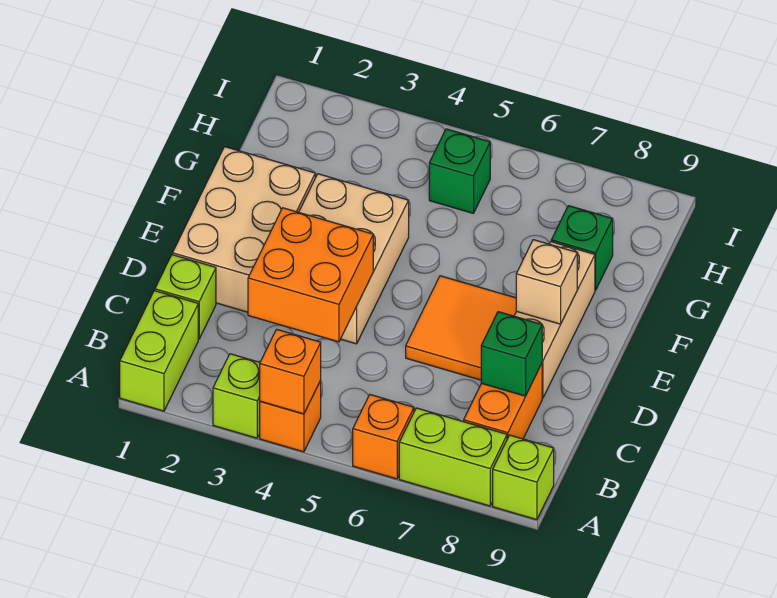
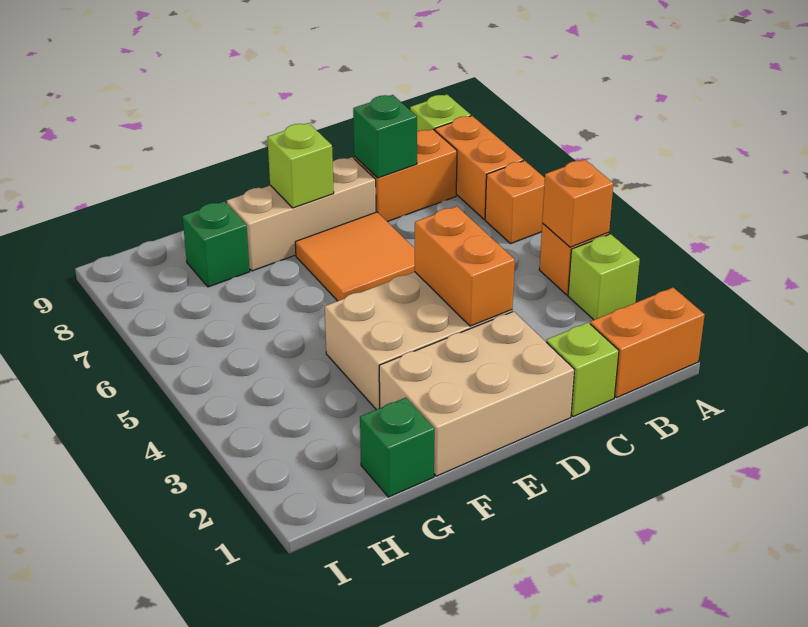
lime brick A1:B1 level 1 -> orange brick A1:B1 level 1
lime brick A7:A8 level 1 -> orange brick A7:A8 level 1
orange brick C3:D4 level 2 -> orange brick D3:D4 level 2
tan brick E8 level 2 -> lime brick E8 level 2
green brick H5 level 1 -> green brick G1 level 1

